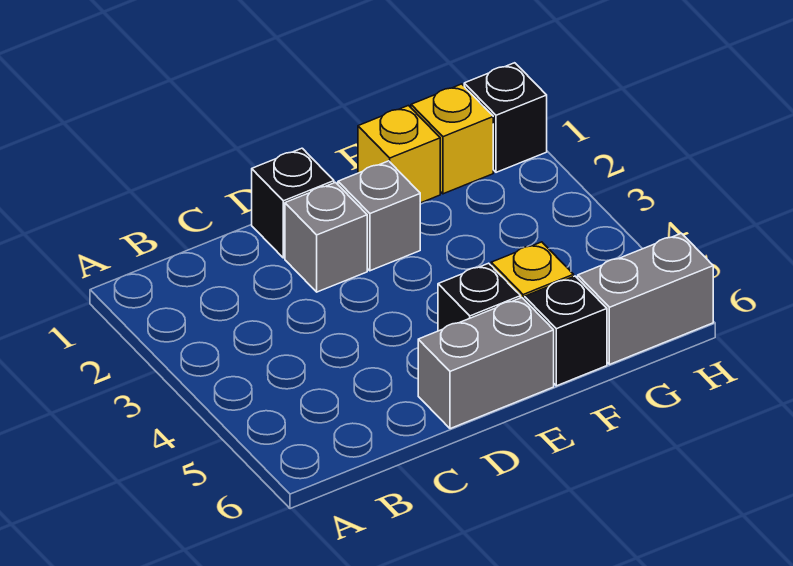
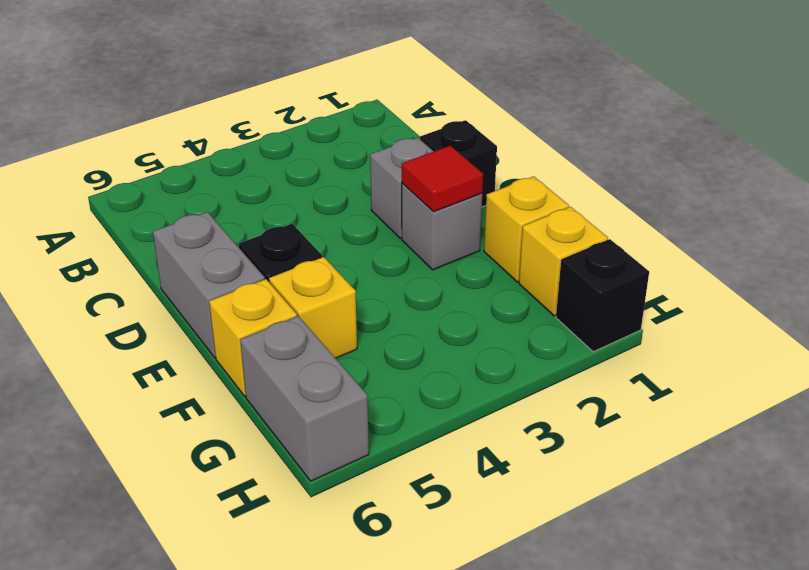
none -> red tile E2 level 2
black brick F6 level 1 -> yellow brick F6 level 1

